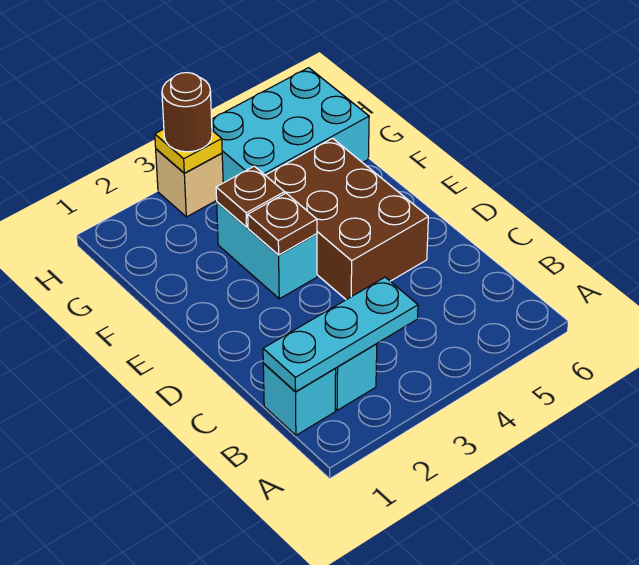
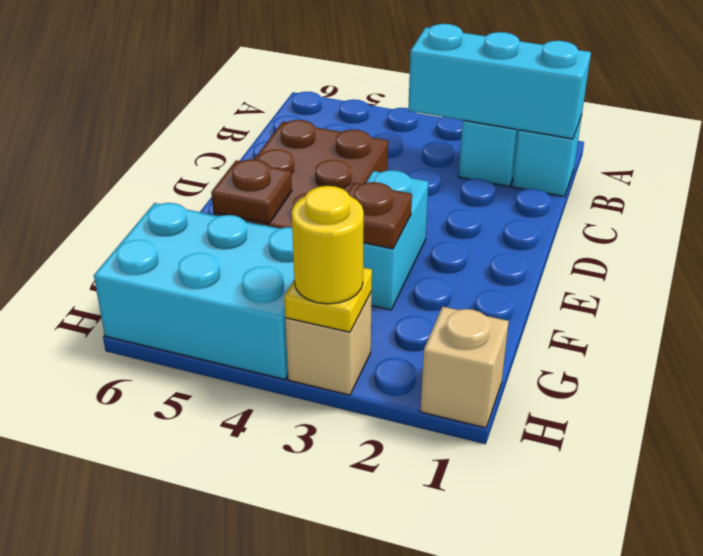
cyan plate B1:B3 level 2 -> cyan brick B1:B3 level 2
brown plate E3 level 2 -> brown plate F5 level 2
none -> tan brick H1 level 1
brown round brick H3 level 3 -> yellow round brick H3 level 3

